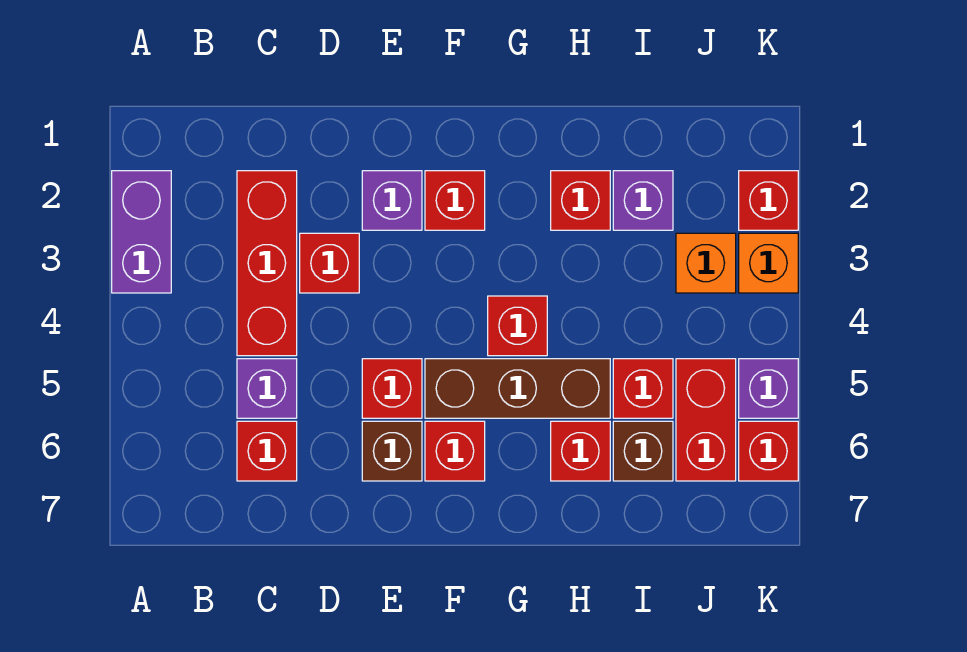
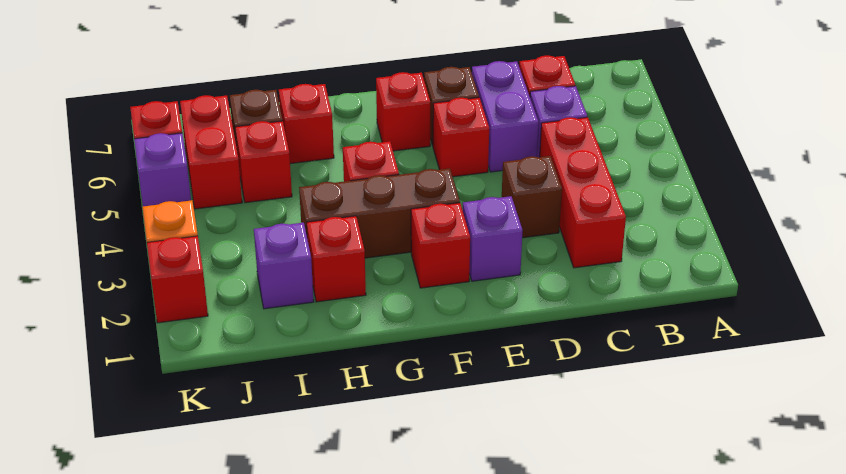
purple brick A2:A3 level 1 -> purple brick D5:D6 level 1
red brick D3 level 1 -> brown brick D3 level 1
brown brick F5:H5 level 1 -> brown brick F3:H3 level 1
orange brick J3 level 1 -> none

